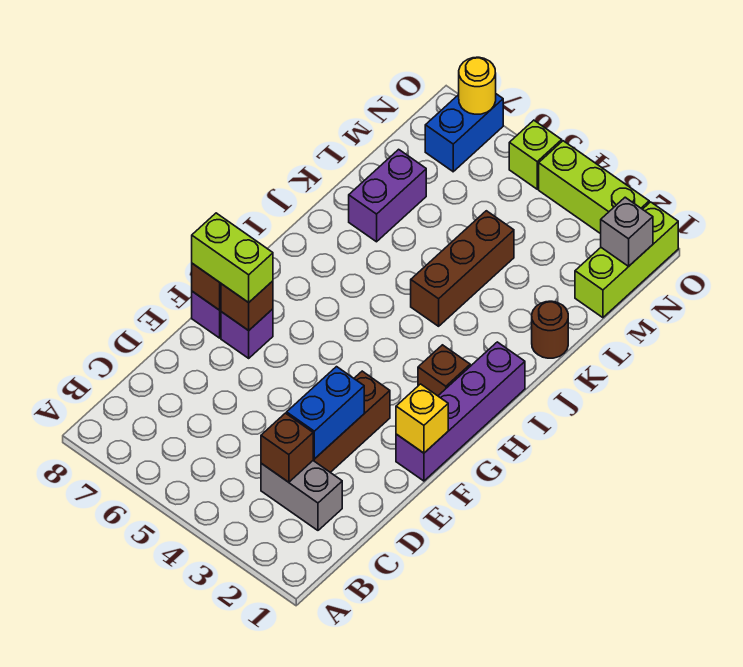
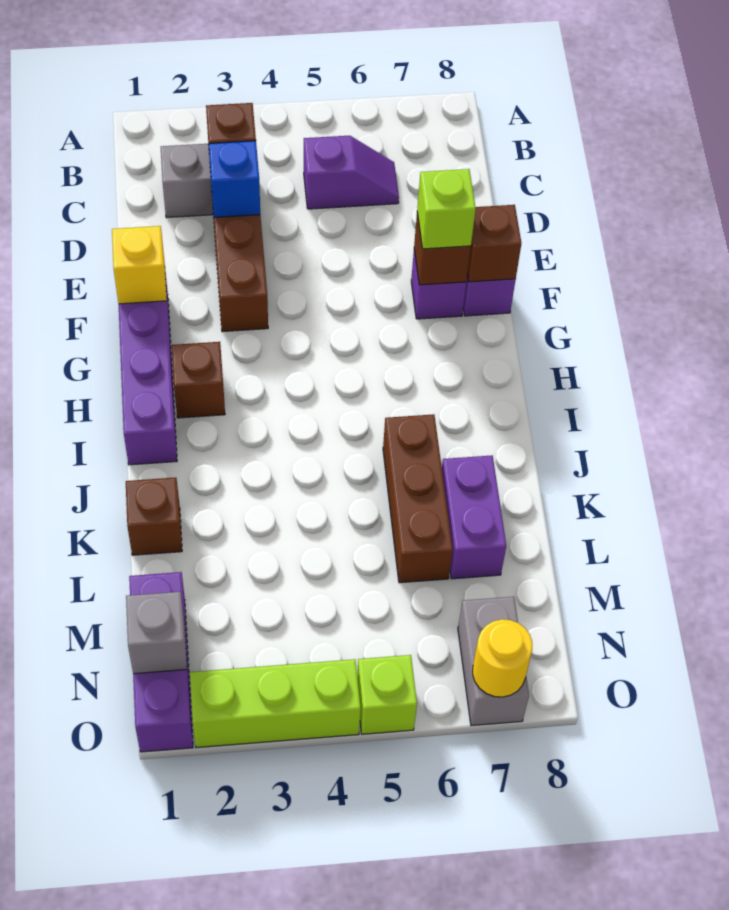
none -> purple slope C5:C6 level 1 top 5
blue brick D3:E3 level 2 -> blue brick D3 level 2
lime brick F7:F8 level 3 -> lime brick F7 level 3
brown brick J4:L4 level 1 -> brown brick J6:L6 level 1
brown round brick K1 level 1 -> brown brick K1 level 1
lime brick M1:O1 level 1 -> purple brick M1:O1 level 1
blue brick N7:O7 level 1 -> grey brick N7:O7 level 1

